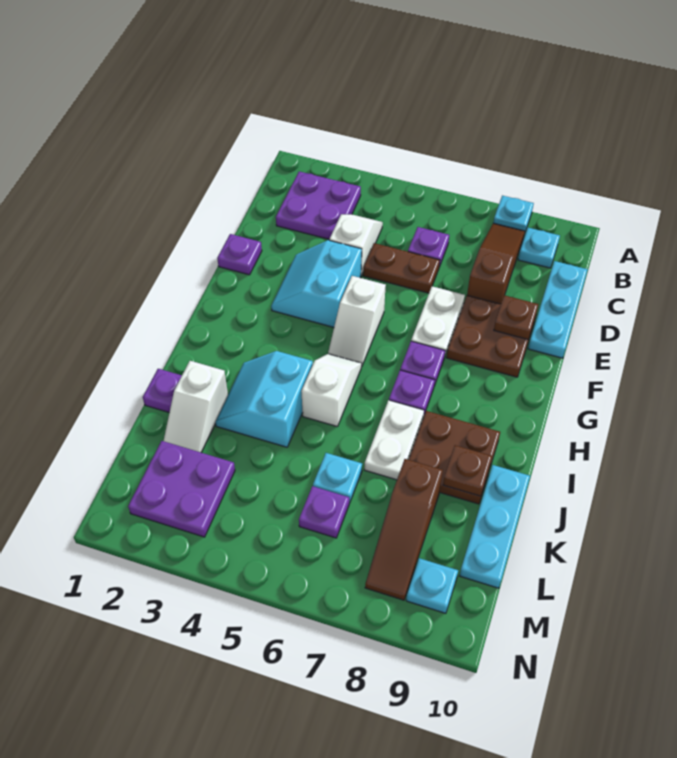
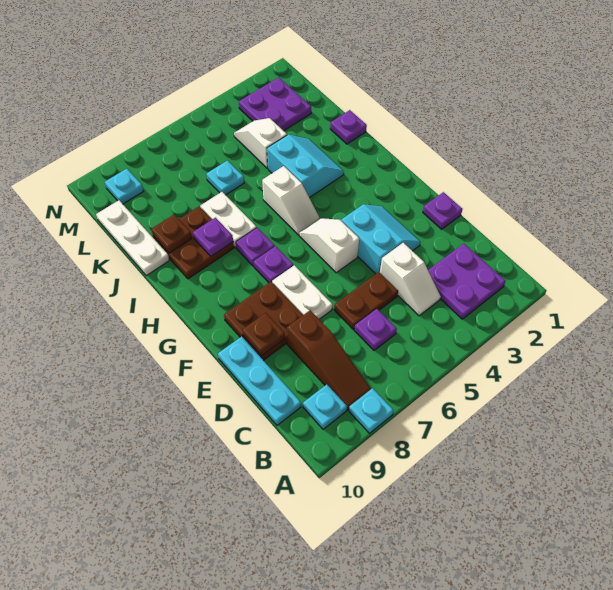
white slope J2:K2 level 1 top J -> white slope K4:L4 level 1 top K
cyan plate J10:L10 level 1 -> white plate J10:L10 level 1
brown slope K8:M8 level 1 top K -> none
purple plate L6 level 1 -> purple plate I8 level 2

